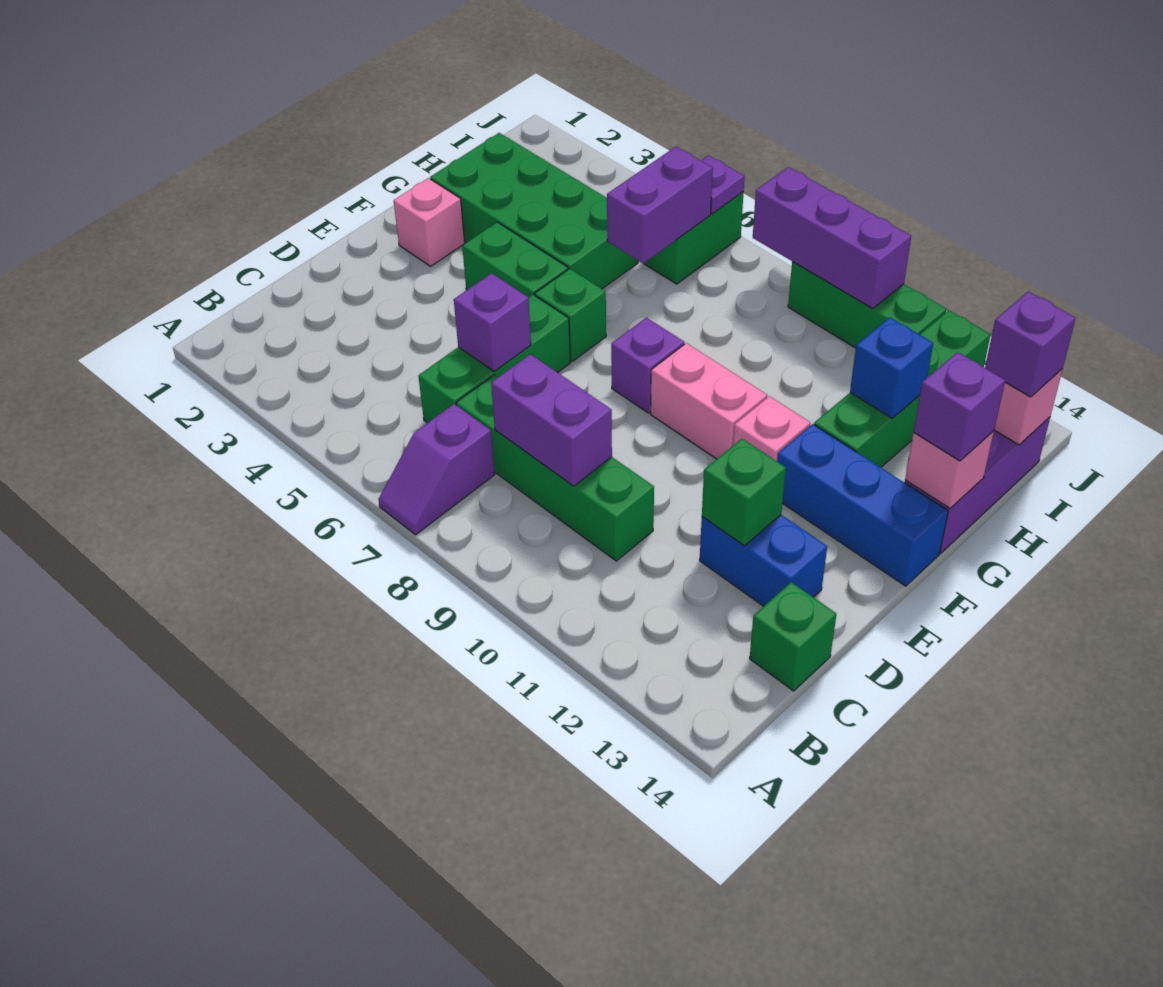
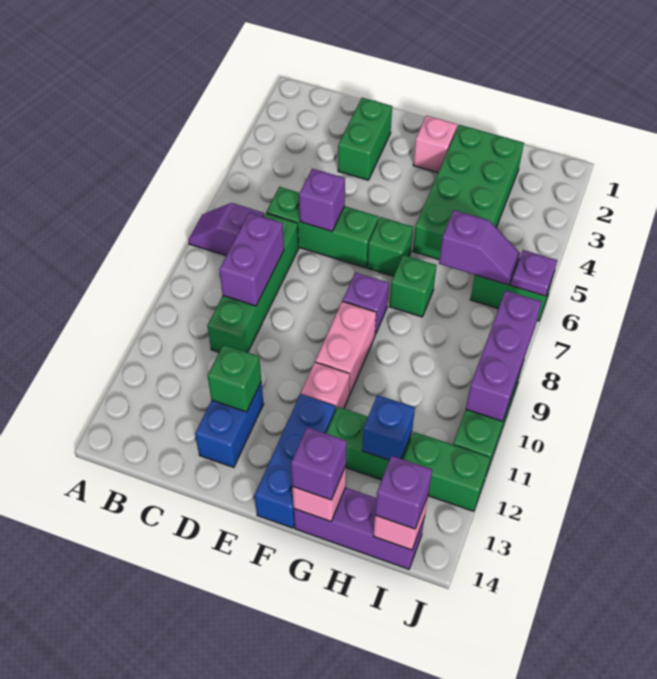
green brick C14 level 1 -> green brick G7 level 1
green brick F4:F5 level 1 -> green brick D2:D3 level 1
purple brick H6:I6 level 2 -> purple slope H6:I6 level 2 top H

